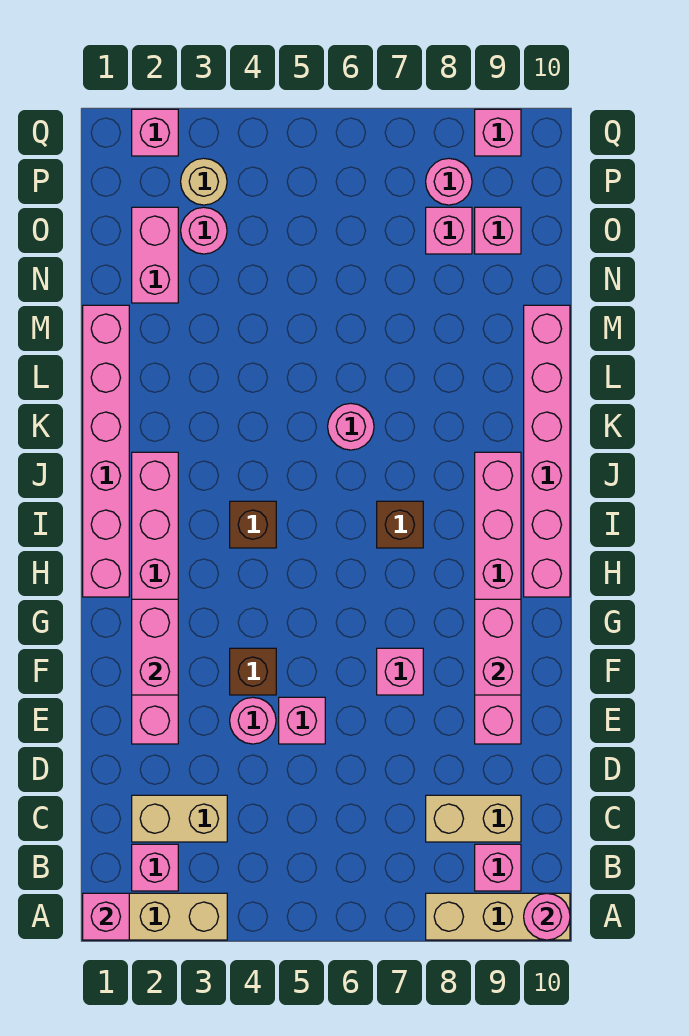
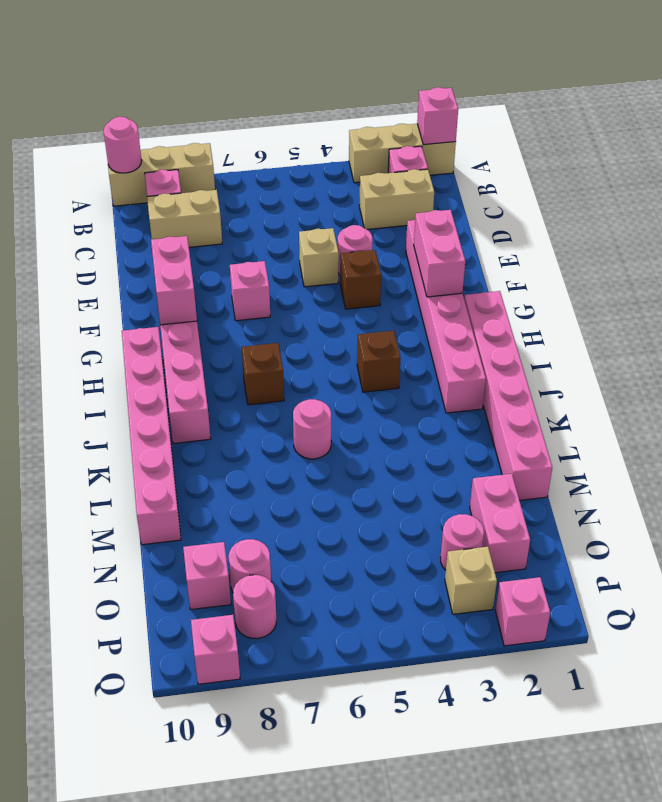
pink brick E5 level 1 -> tan brick E5 level 1
pink brick O8 level 1 -> pink round brick O8 level 1
tan round brick P3 level 1 -> tan brick P3 level 1

